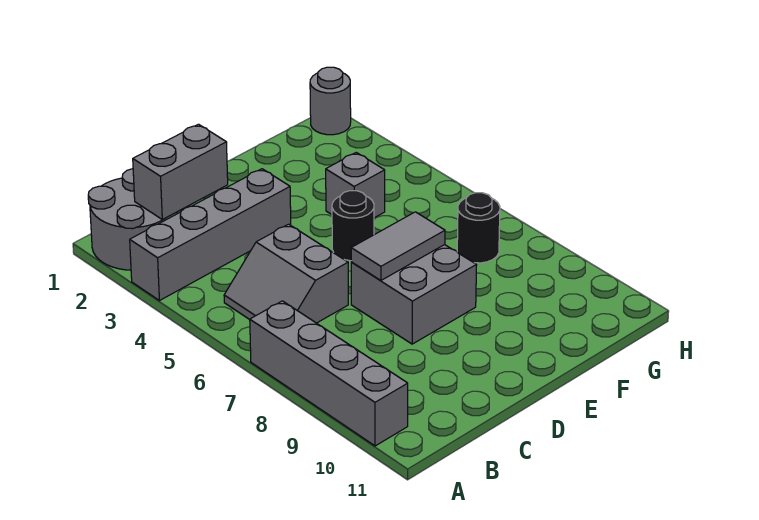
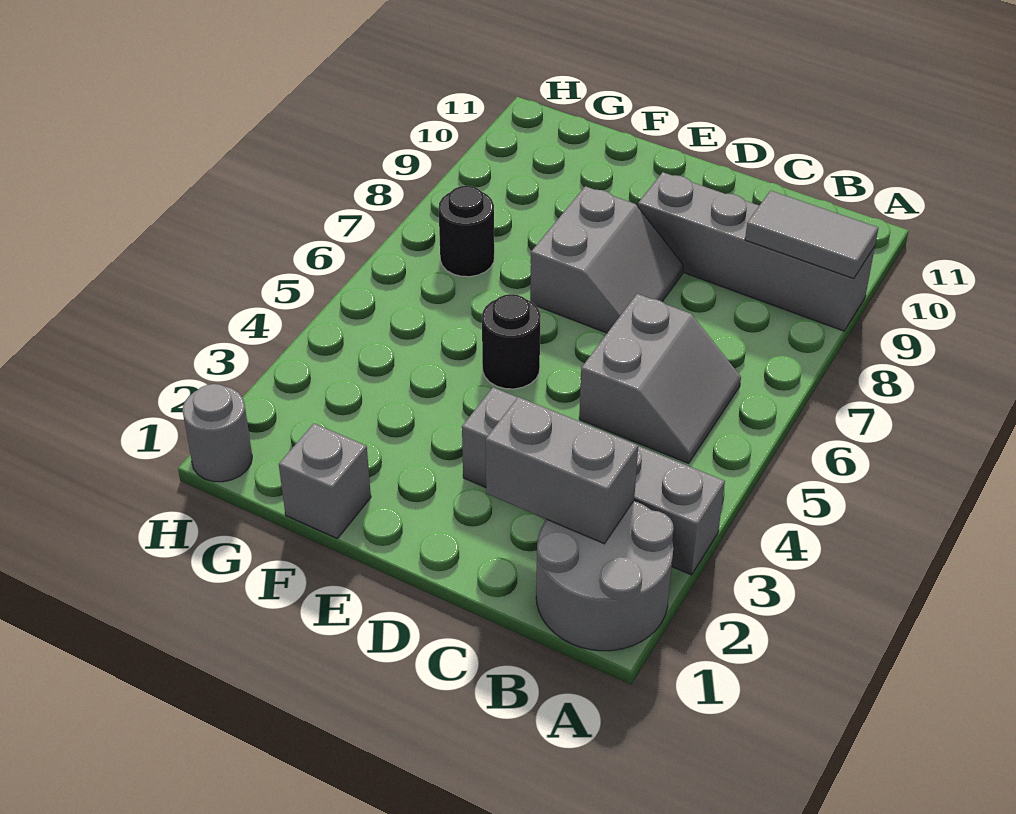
grey brick A7:A10 level 1 -> grey brick A9:D9 level 1
grey brick D7:E8 level 1 -> grey slope D7:E8 level 1 top E
grey tile D7:E7 level 2 -> grey tile A9:B9 level 2
grey brick F4 level 1 -> grey brick F1 level 1

